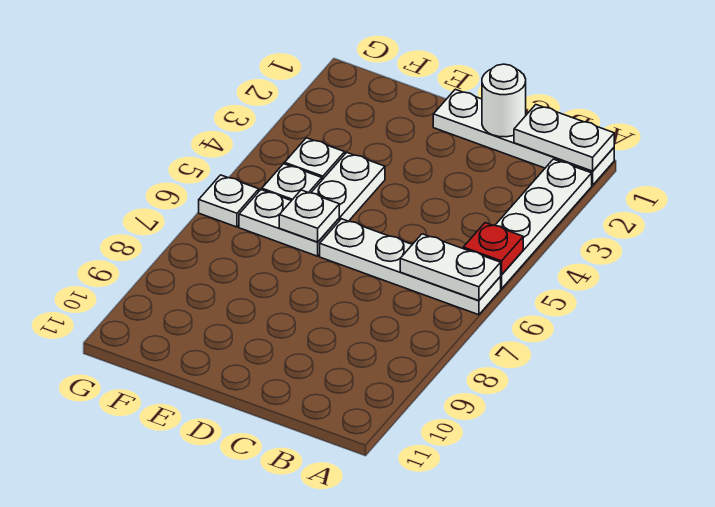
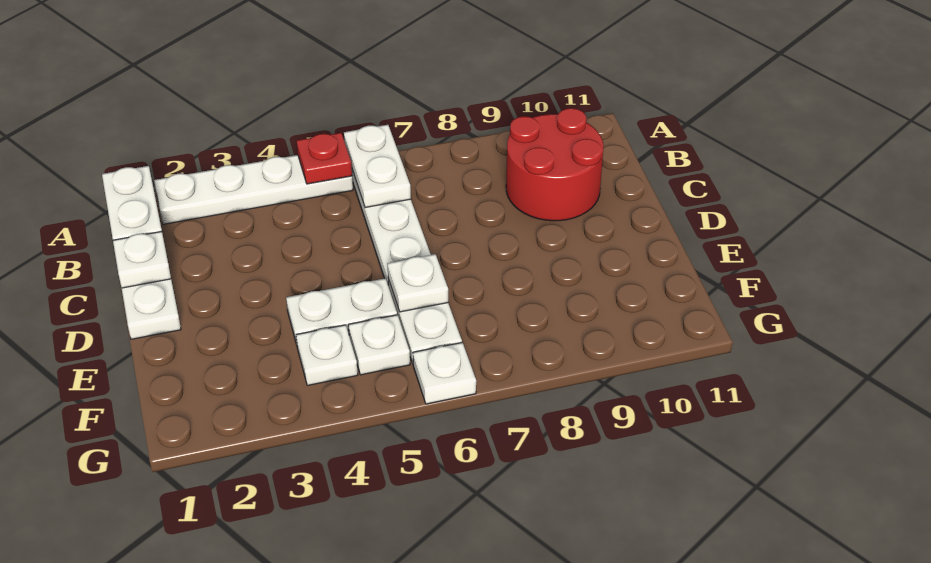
none -> red round brick B9:C10 level 1
white round brick C1 level 2 -> white plate C1 level 2

